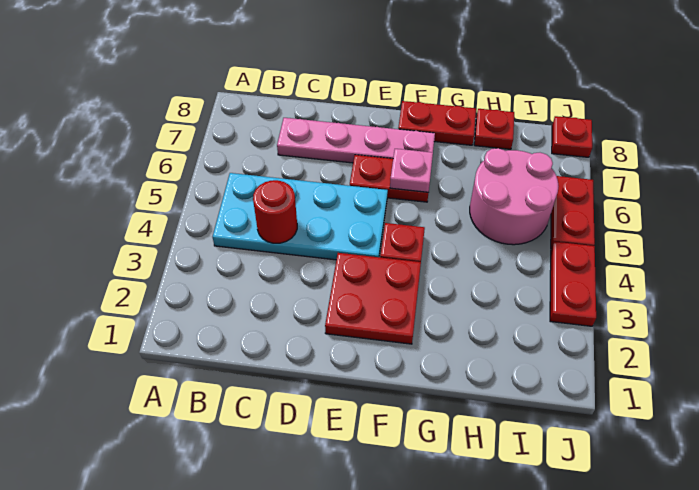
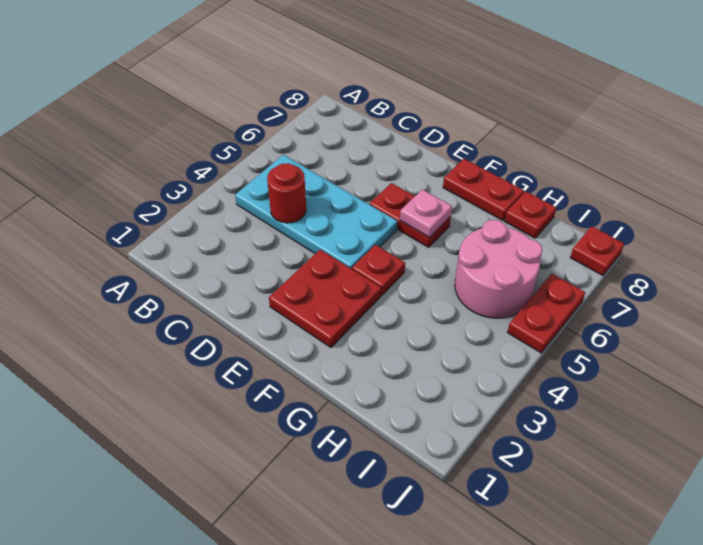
pink plate C7:F7 level 1 -> none
red plate J3:J4 level 1 -> none

